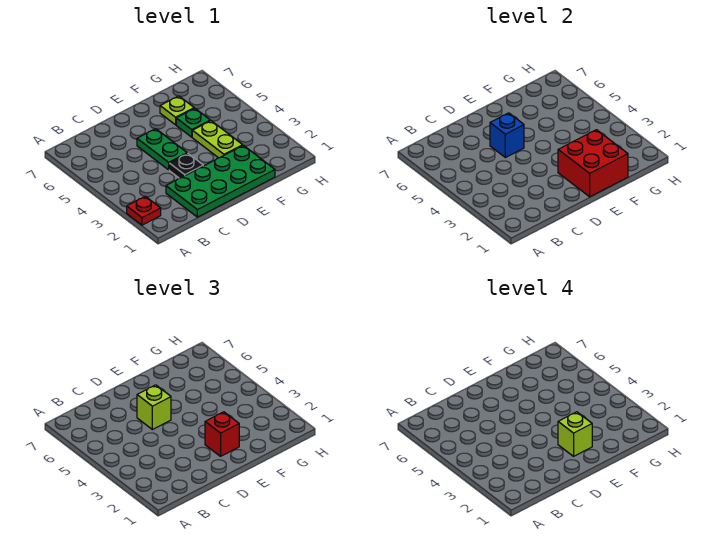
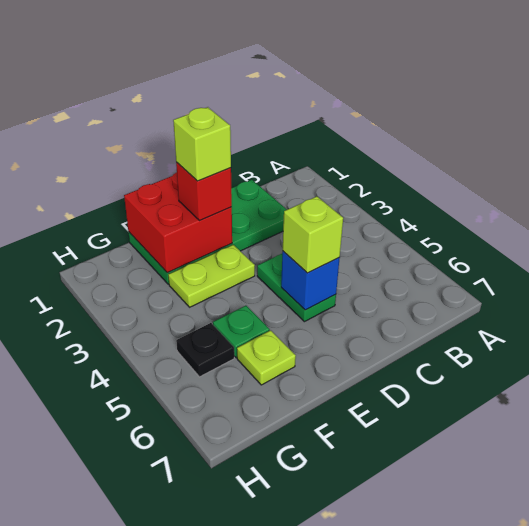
red plate A2 level 1 -> none
black plate D3 level 1 -> black plate G5 level 1
lime plate F3:F4 level 1 -> lime plate E3:F3 level 1

